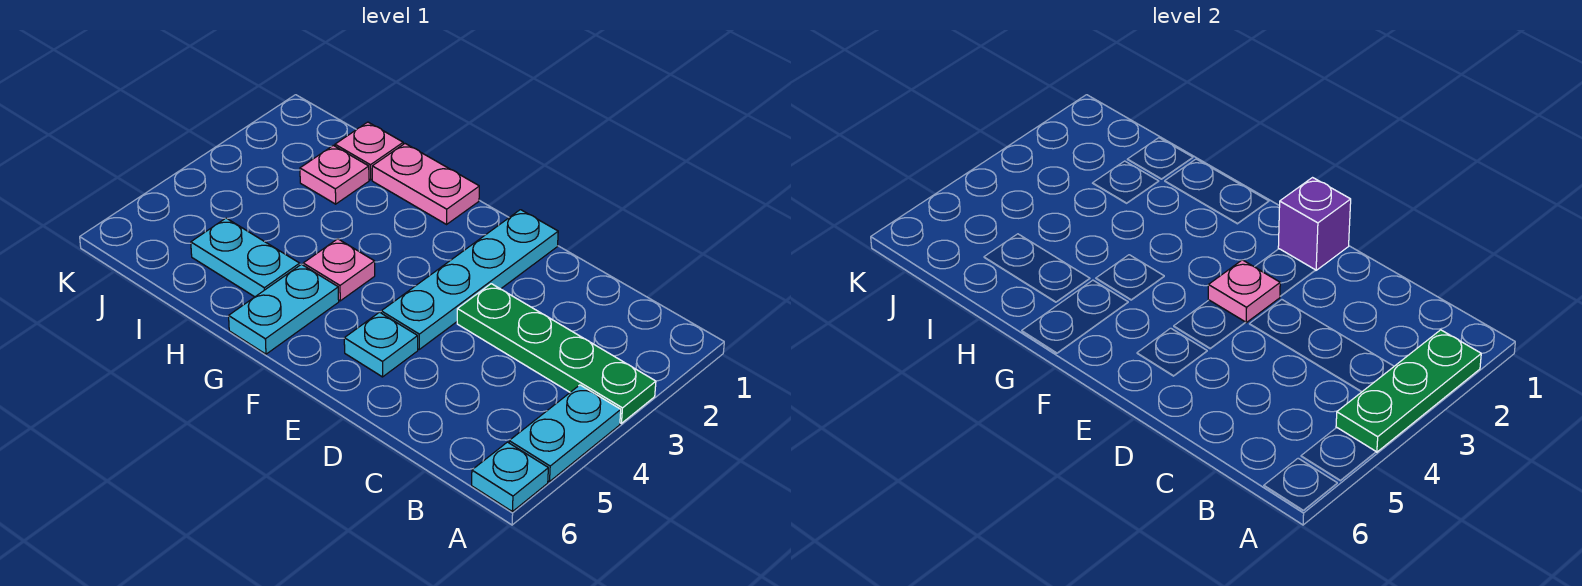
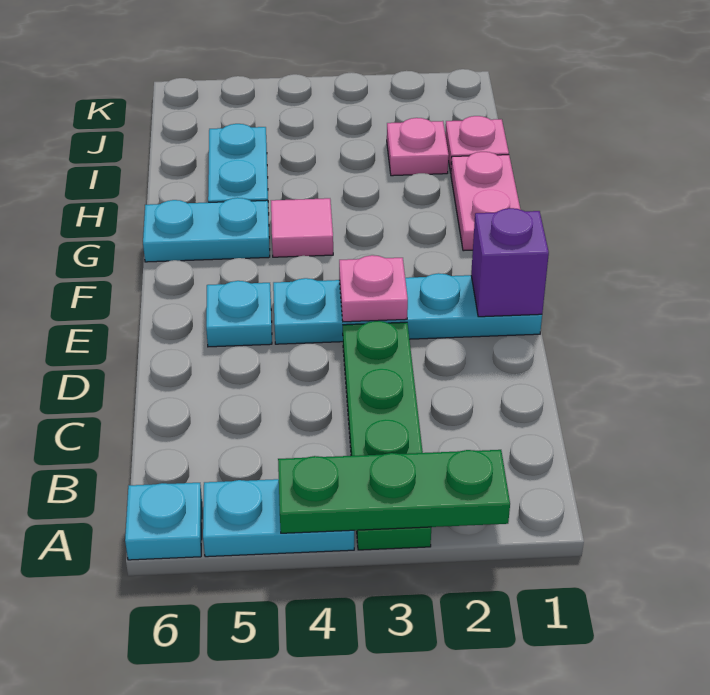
pink plate G4 level 1 -> pink tile G4 level 1

